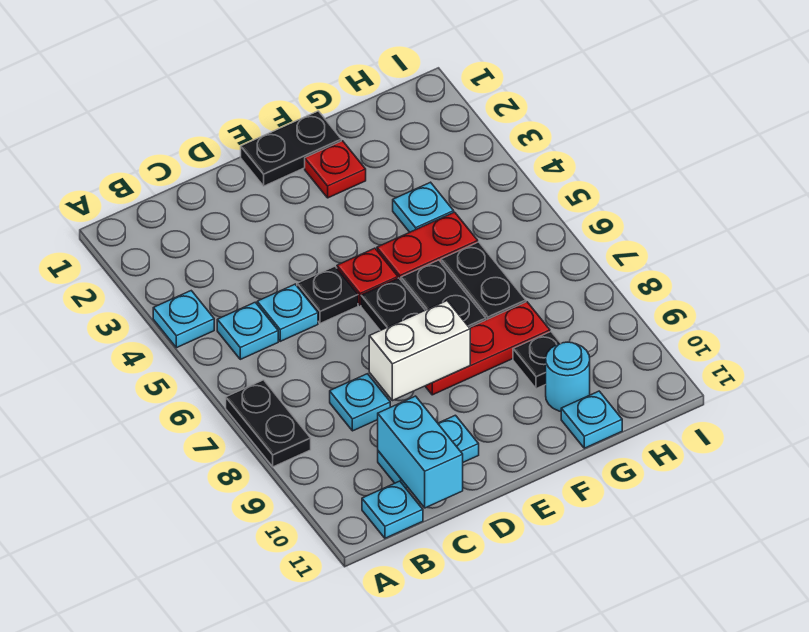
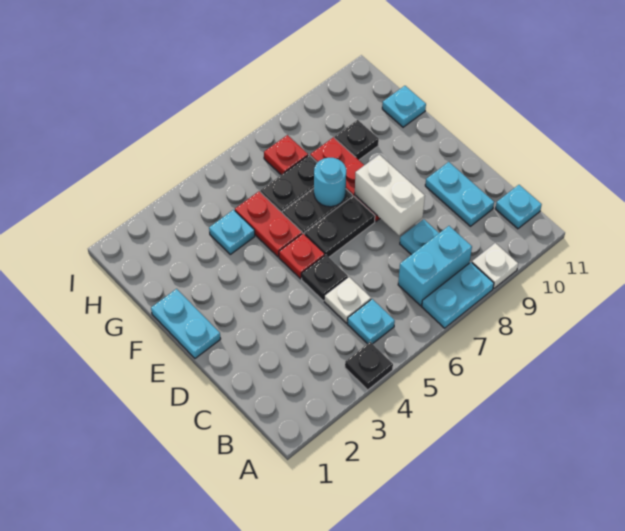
cyan plate A4 level 1 -> black plate A4 level 1
black plate A7:A8 level 1 -> cyan plate A7:A8 level 1
none -> white plate A9 level 1
cyan plate C5 level 1 -> white plate C5 level 1
cyan brick C10:C11 level 2 -> cyan brick B7:B8 level 1
black plate E1:F1 level 1 -> cyan plate E1:F1 level 1
red plate F2 level 1 -> red plate H7 level 1
cyan round brick G10 level 1 -> cyan round brick F7 level 2

